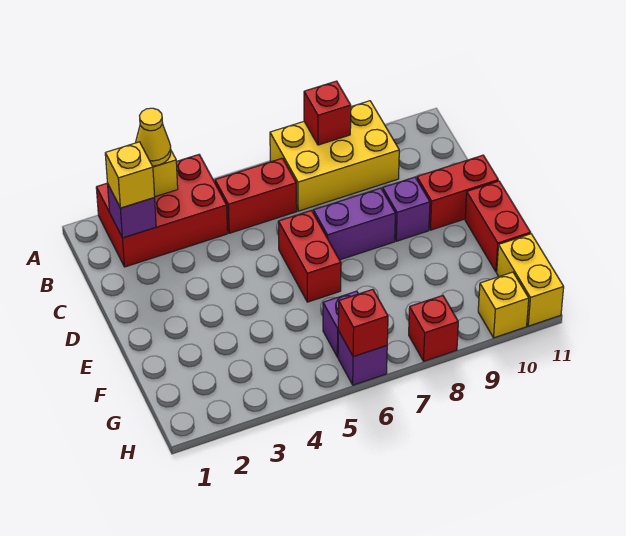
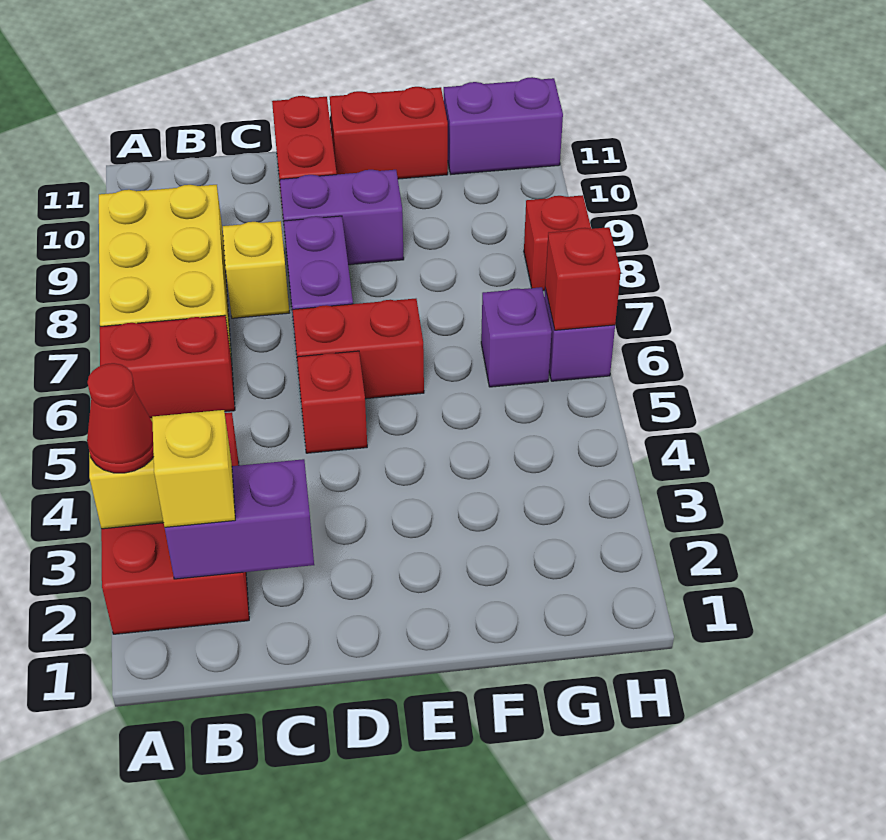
yellow cone A3 level 3 -> red cone A3 level 3
red brick A8 level 2 -> red brick D5 level 1
purple brick B2 level 2 -> purple brick B2:C2 level 2
red brick B5:B6 level 1 -> red brick A6:B6 level 1
purple brick D9 level 1 -> purple brick D9:E9 level 1
yellow brick G11:H11 level 1 -> purple brick G11:H11 level 1
yellow brick H10 level 1 -> yellow brick C8 level 1

